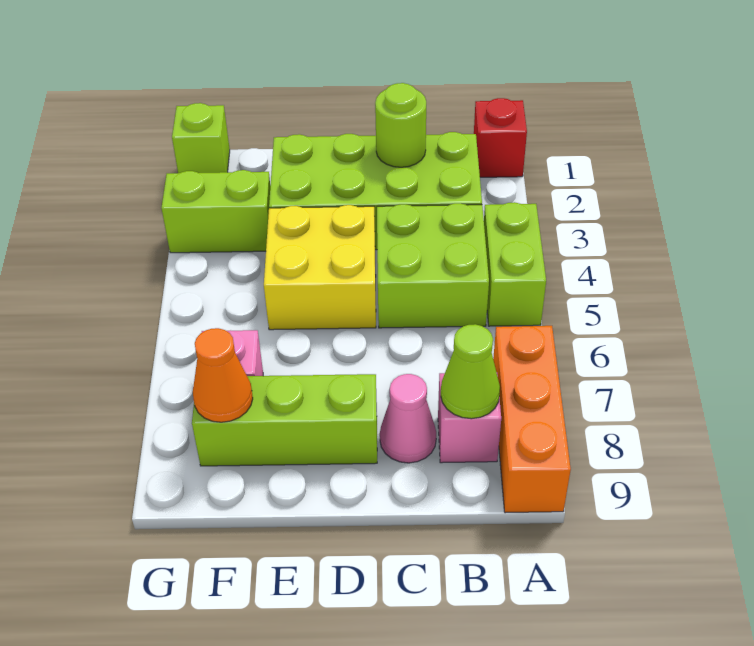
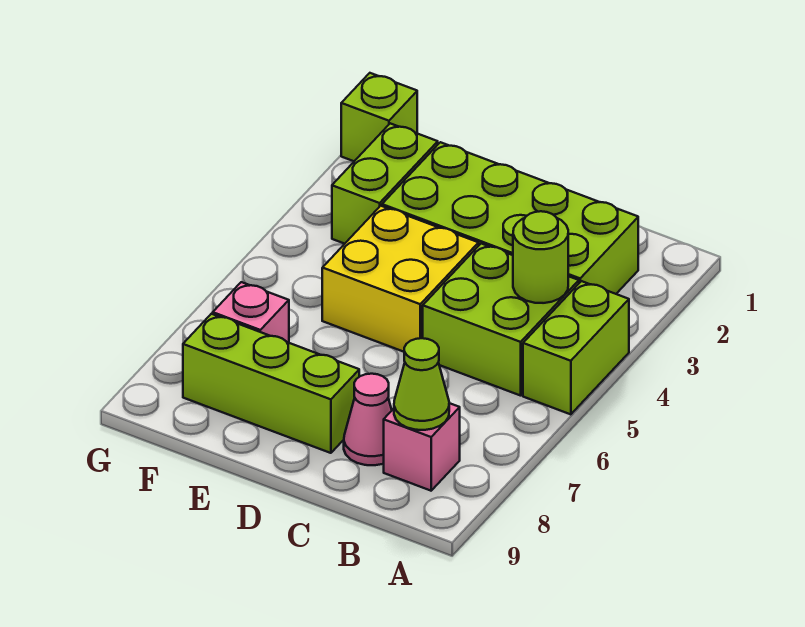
red brick A1 level 1 -> none
orange brick A7:A9 level 1 -> none
lime round brick C2 level 2 -> lime round brick B4 level 2
lime brick F3:G3 level 1 -> lime brick F2:F3 level 1
orange cone F8 level 2 -> none

